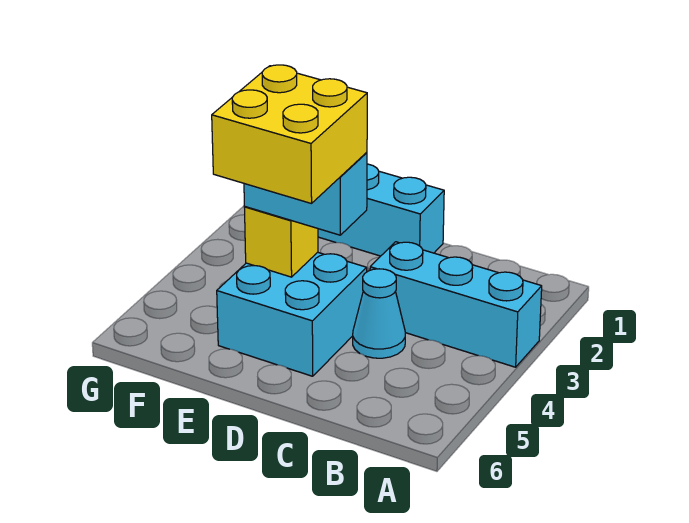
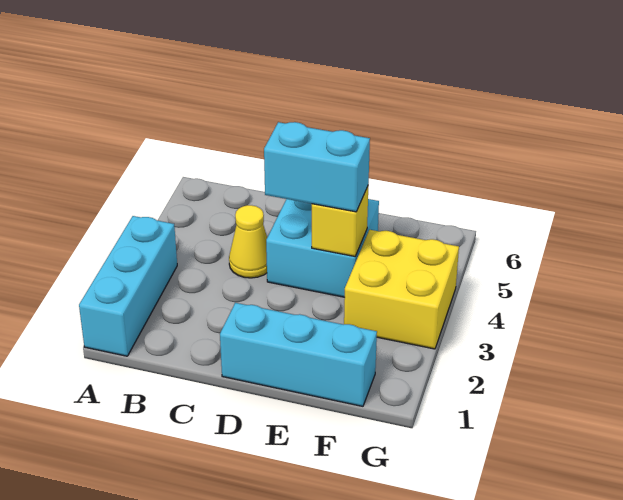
cyan brick A3:C3 level 1 -> cyan brick A1:A3 level 1
cyan cone C4 level 1 -> yellow cone C4 level 1
yellow brick D4:E5 level 4 -> yellow brick F3:G4 level 1

